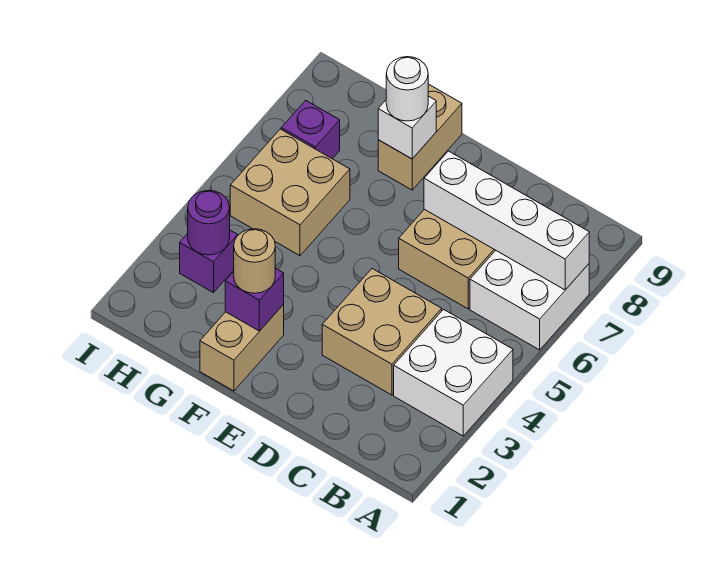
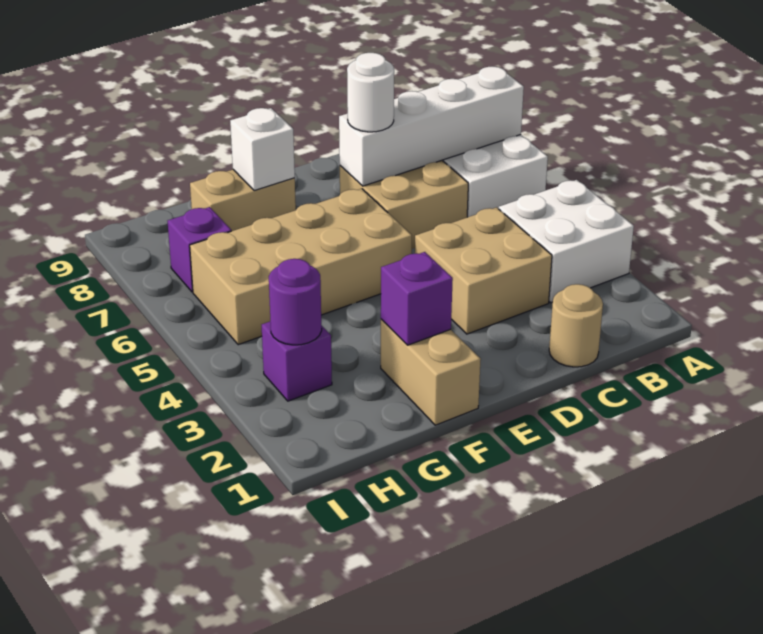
tan round brick F2 level 3 -> tan round brick C1 level 1
tan brick F8:F9 level 1 -> tan brick F8:G8 level 1
white round brick F8 level 3 -> white round brick D7 level 3
tan brick G5:H6 level 1 -> tan brick E5:H6 level 1

